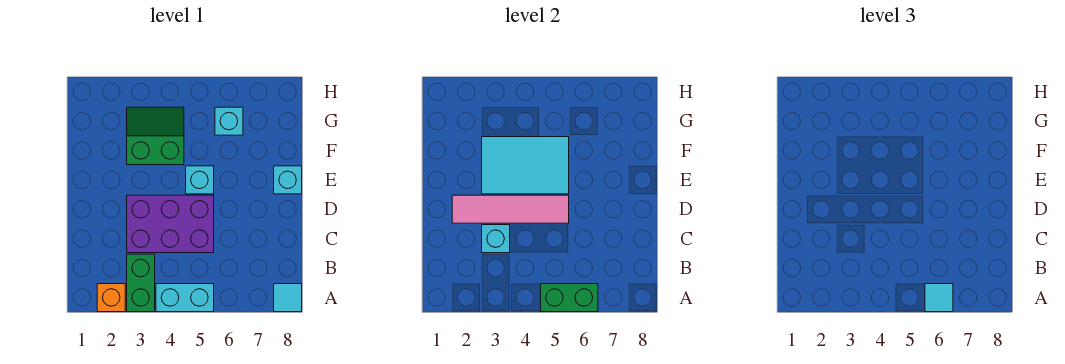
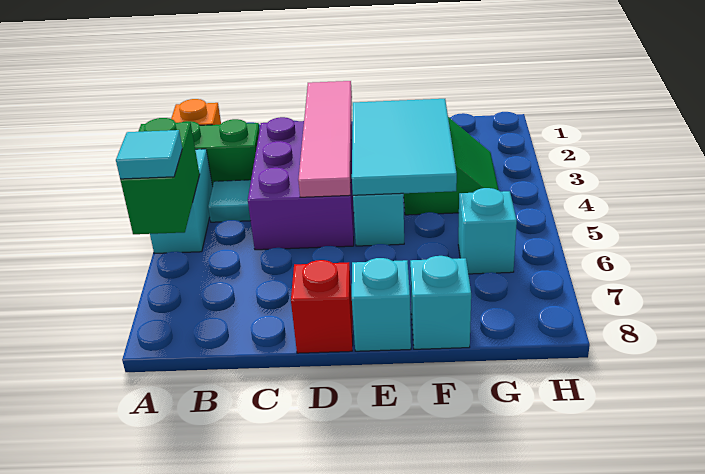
cyan tile A8 level 1 -> cyan tile B4 level 1
cyan brick C3 level 2 -> cyan brick F8 level 1
none -> red brick D8 level 1

